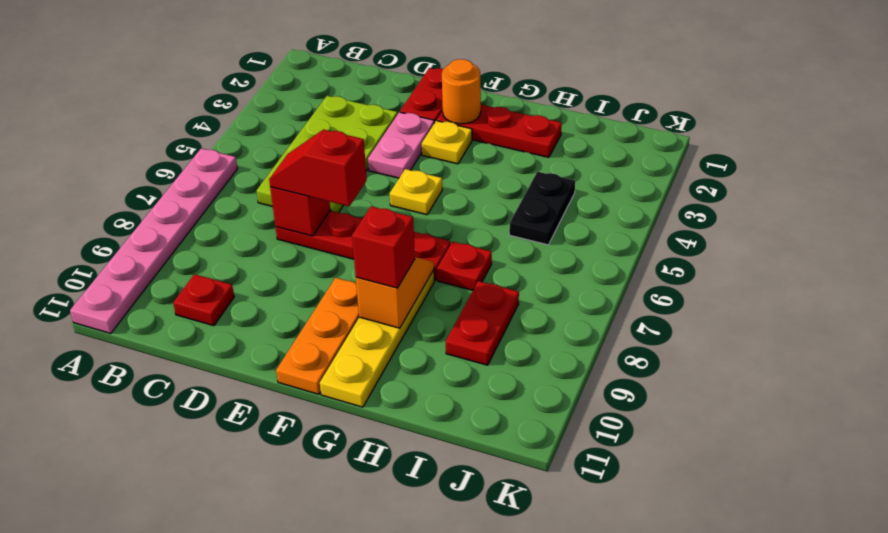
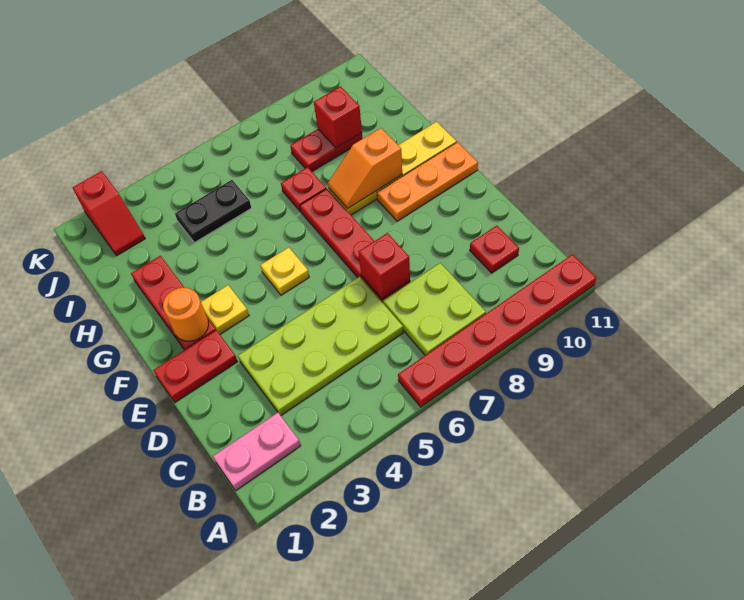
pink plate A6:A11 level 1 -> red plate A6:A11 level 1
none -> lime plate B7:C8 level 1
red slope D7:E7 level 3 top E -> red slope J2:K2 level 1 top K
pink plate E3:E4 level 1 -> pink plate B1:B2 level 1
red brick G9 level 3 -> red brick I9 level 2

